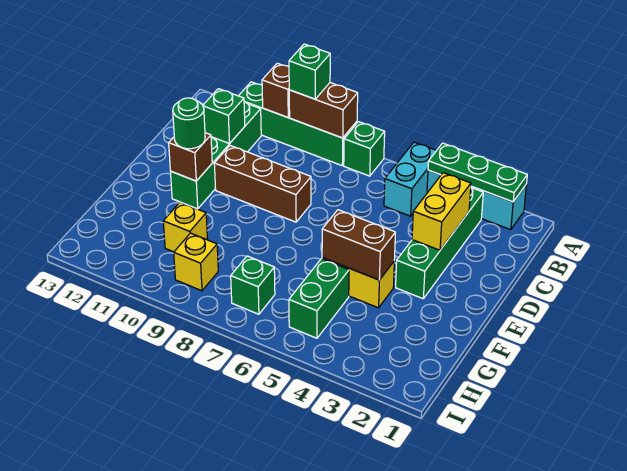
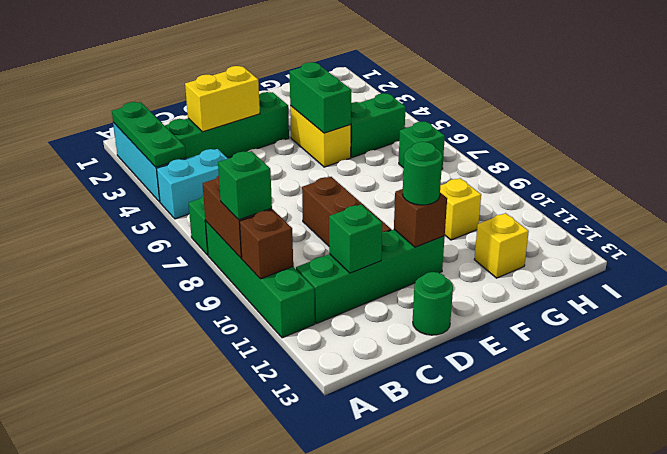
none -> green round brick D13 level 1
brown brick F4:F5 level 2 -> green brick F4:F5 level 2
yellow brick H9 level 1 -> yellow brick G12 level 1

